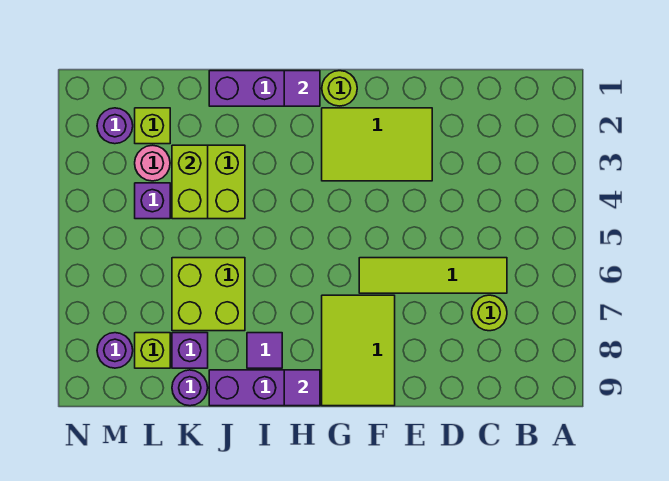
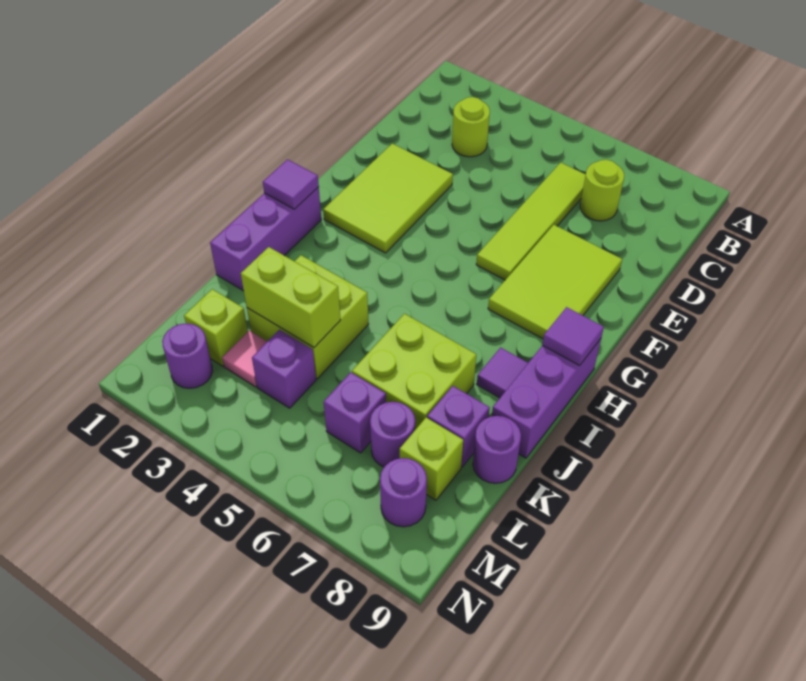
lime tile F7:G9 level 1 -> lime tile E7:G8 level 1
lime round brick G1 level 1 -> lime round brick C3 level 1
pink round brick L3 level 1 -> pink tile L3 level 1
none -> purple brick L6 level 1
none -> purple round brick L7 level 1

